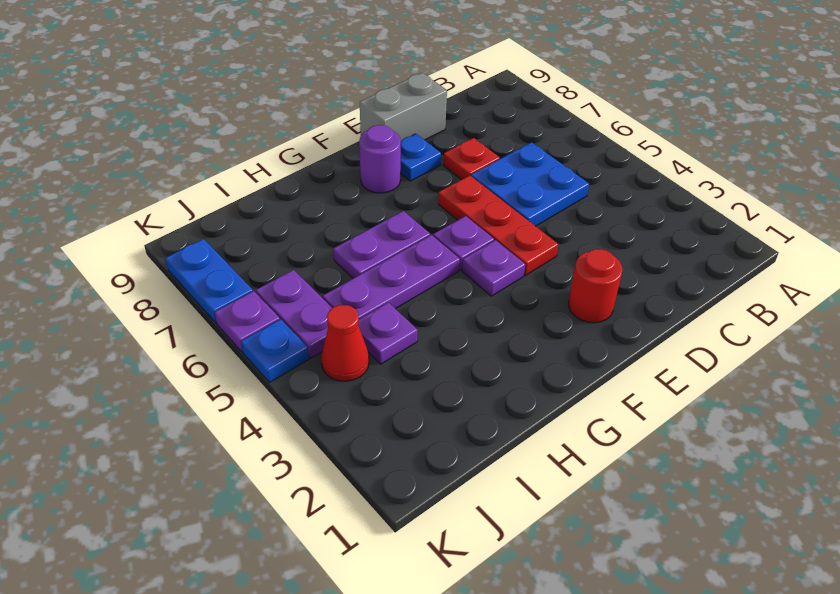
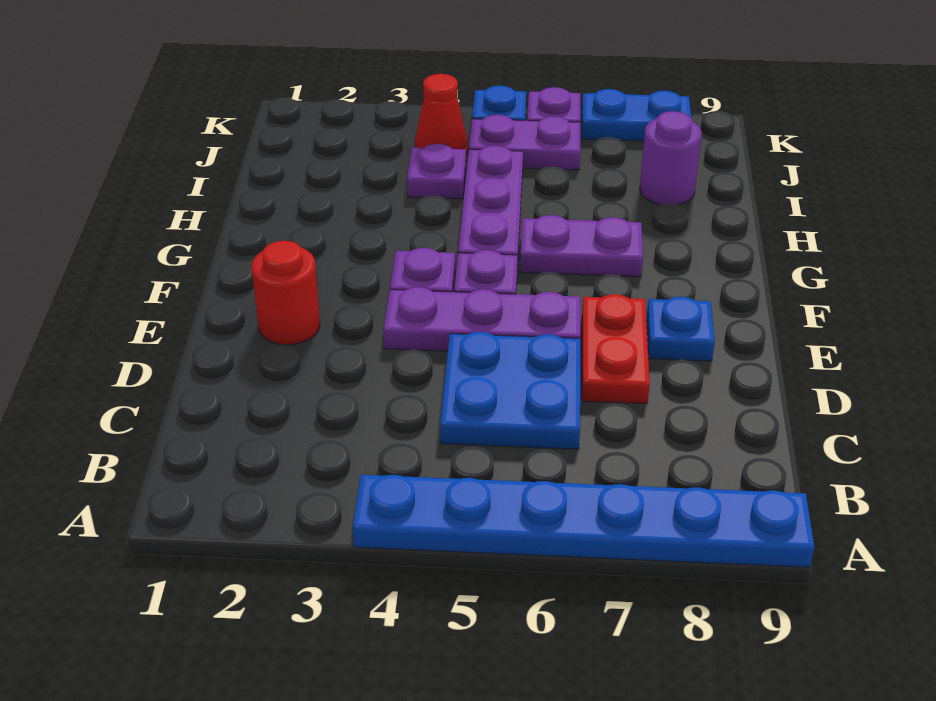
none -> blue plate A4:A9 level 1
red plate D7 level 1 -> red plate D7:E7 level 1
grey brick D9:E9 level 1 -> none
red plate E4:E6 level 1 -> purple plate E4:E6 level 1
purple round brick F8 level 1 -> purple round brick I8 level 1
purple plate G6:H6 level 1 -> purple plate G6:G7 level 1

